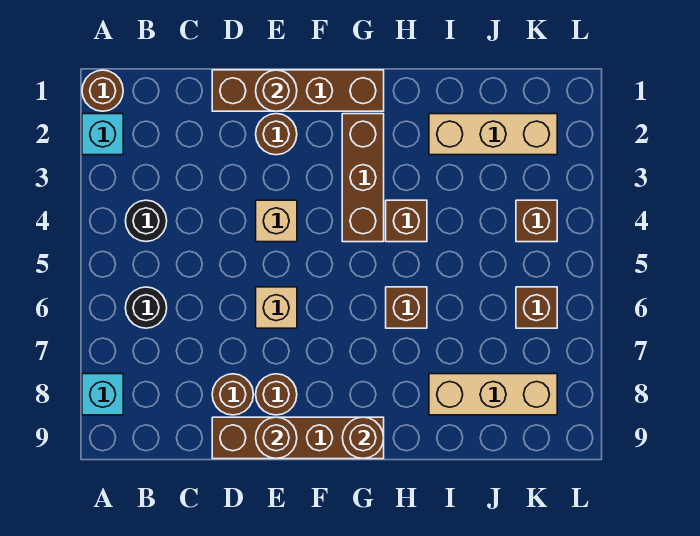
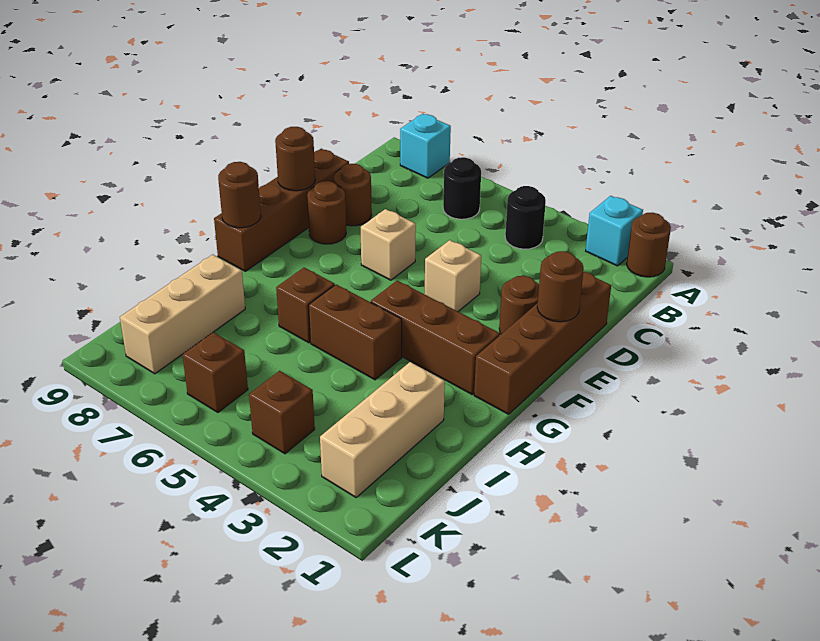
brown brick H4 level 1 -> brown brick H4:H5 level 1

